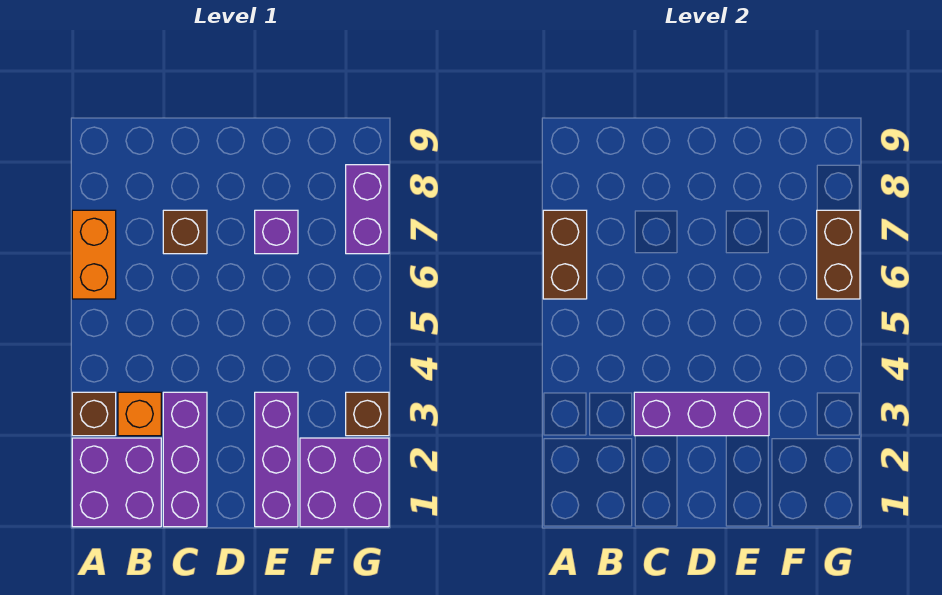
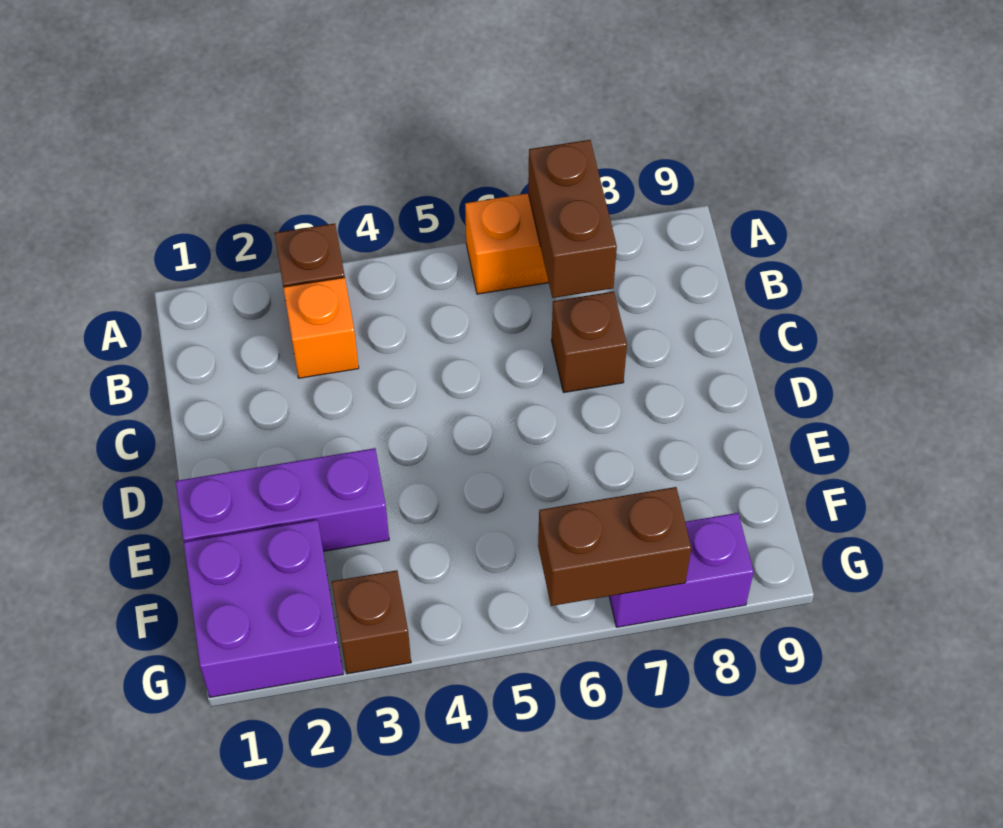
purple brick A1:B2 level 1 -> none
brown brick A6:A7 level 2 -> brown brick A7:B7 level 2
purple brick C1:C3 level 1 -> none
purple brick C3:E3 level 2 -> none
purple brick E7 level 1 -> none

